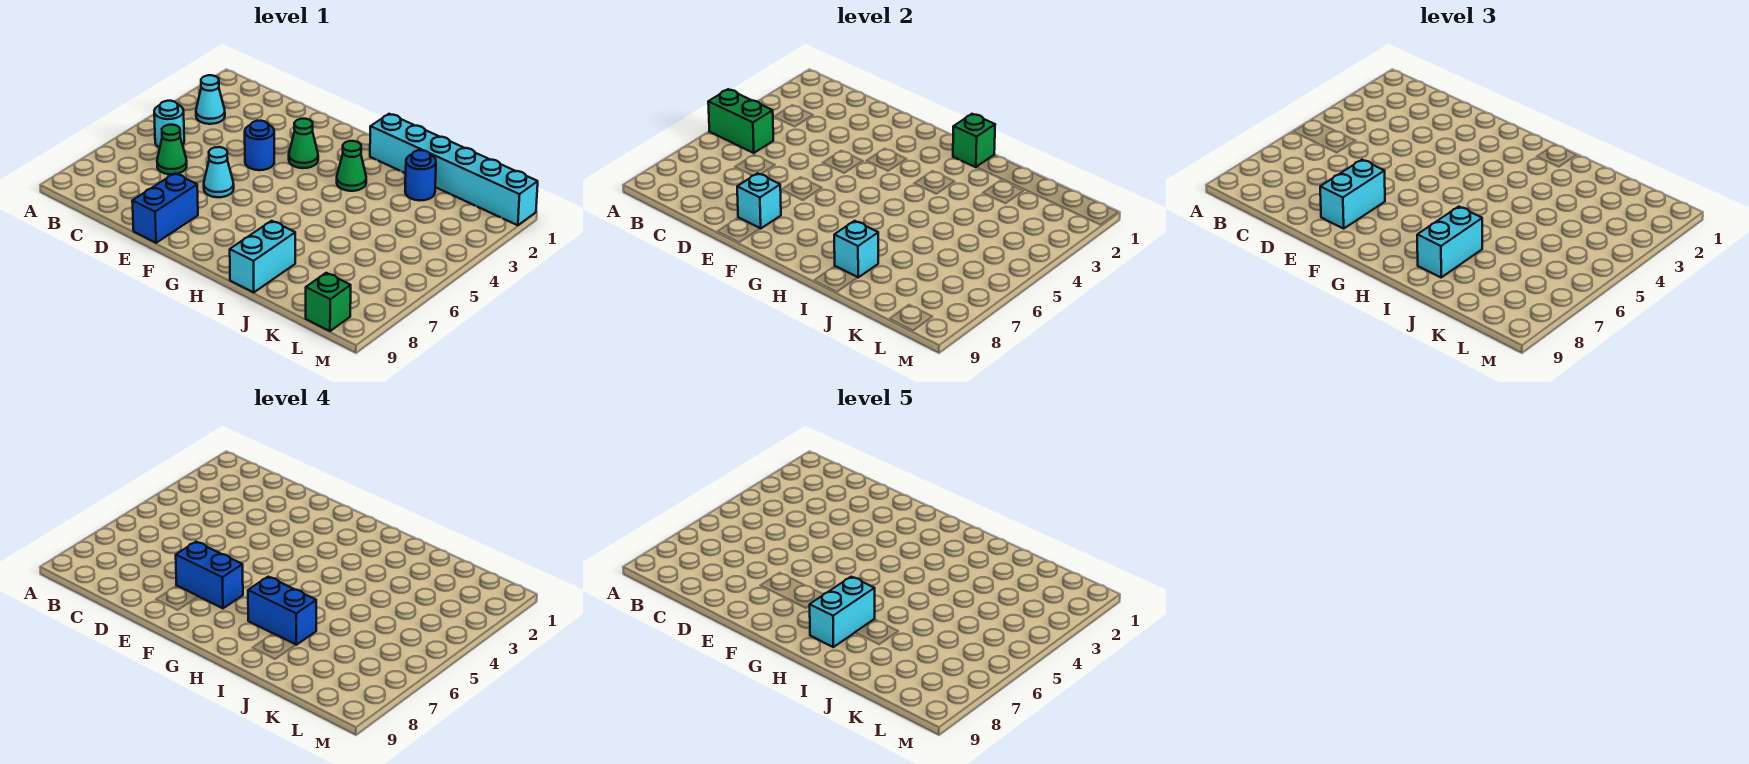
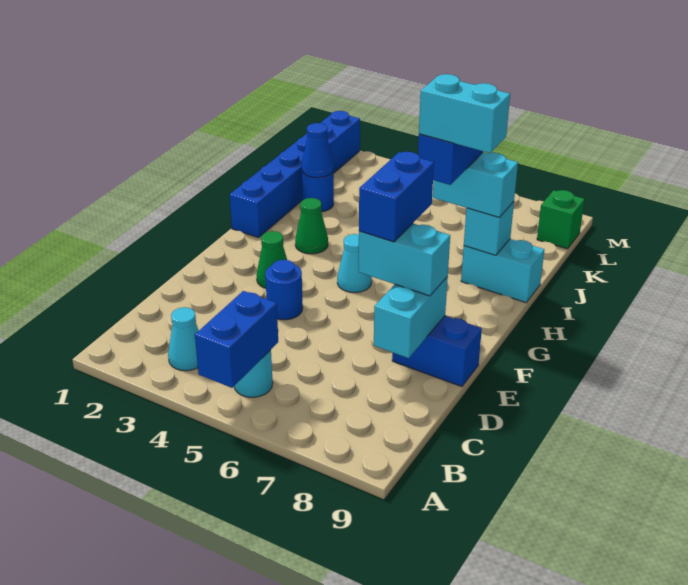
green brick A5:B5 level 2 -> blue brick A5:B5 level 2
green cone C6 level 1 -> none
cyan cone E6 level 1 -> cyan cone G5 level 1
cyan brick E8 level 2 -> cyan brick D8:E8 level 2
cyan brick H1:M1 level 1 -> blue brick H1:M1 level 1
green brick H1 level 2 -> none
none -> blue cone J2 level 2

